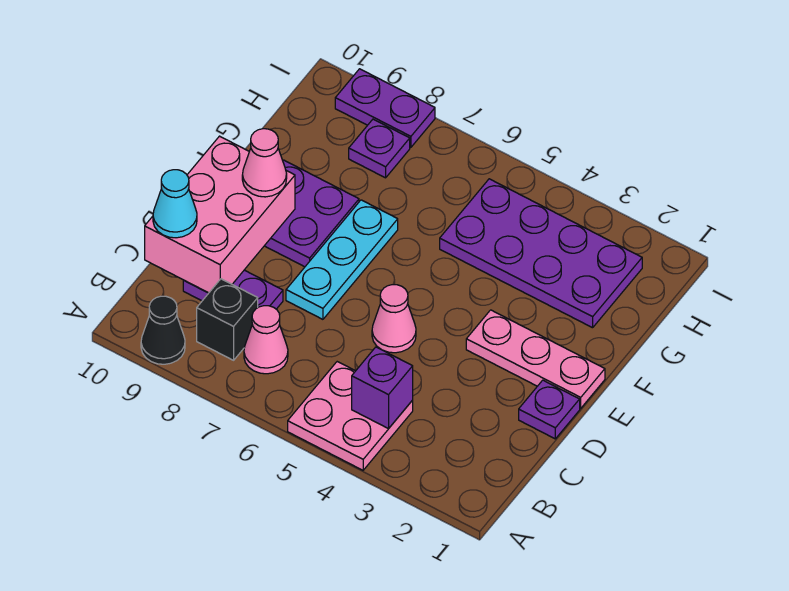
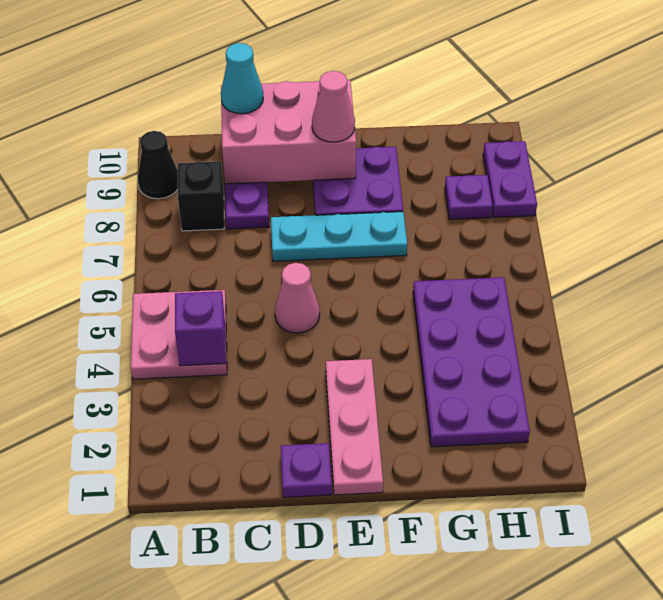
pink cone B7 level 1 -> none

